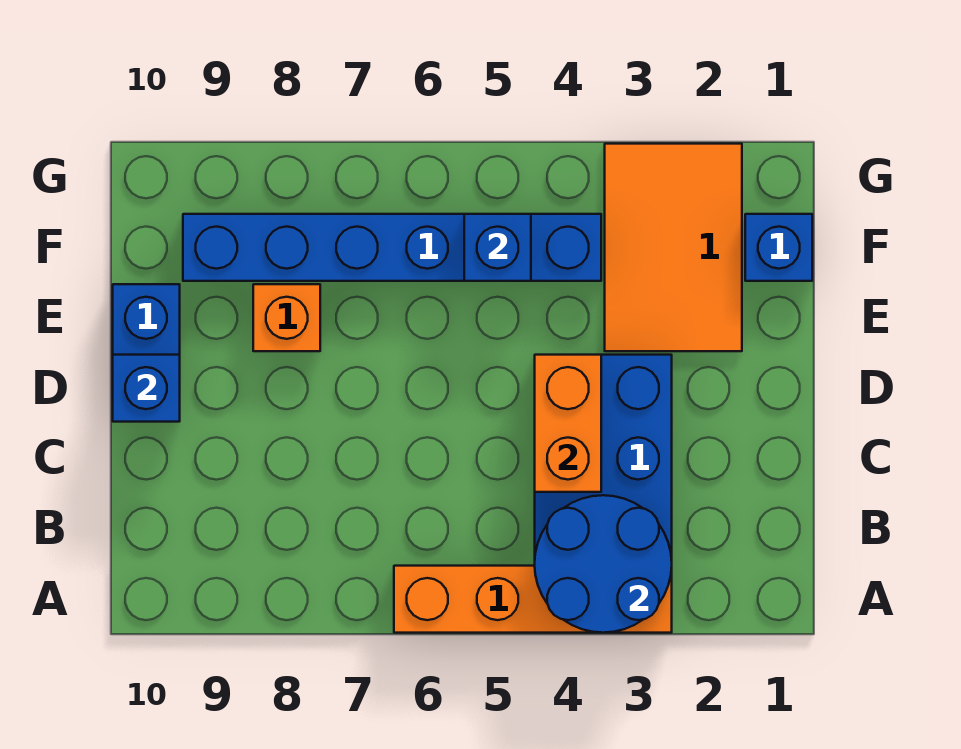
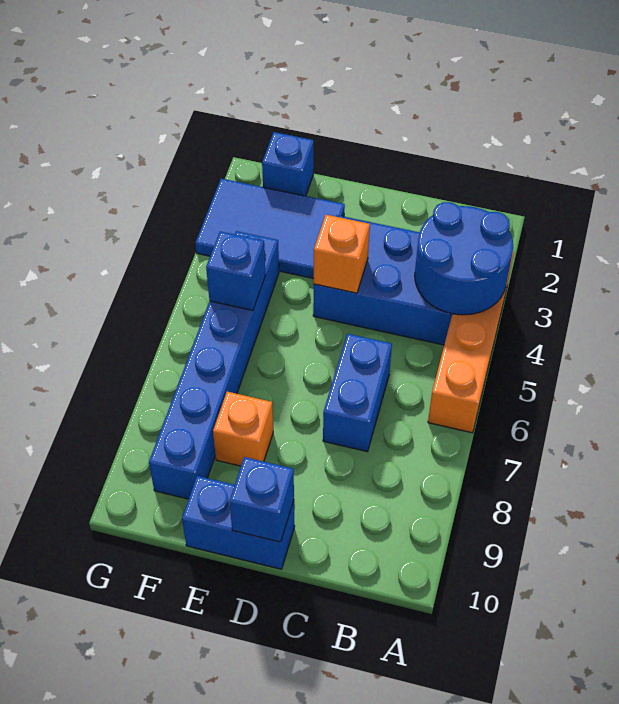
orange brick C4:D4 level 2 -> orange brick D4 level 2
none -> blue brick C6:C7 level 1
orange tile E2:G3 level 1 -> blue tile E2:G3 level 1

